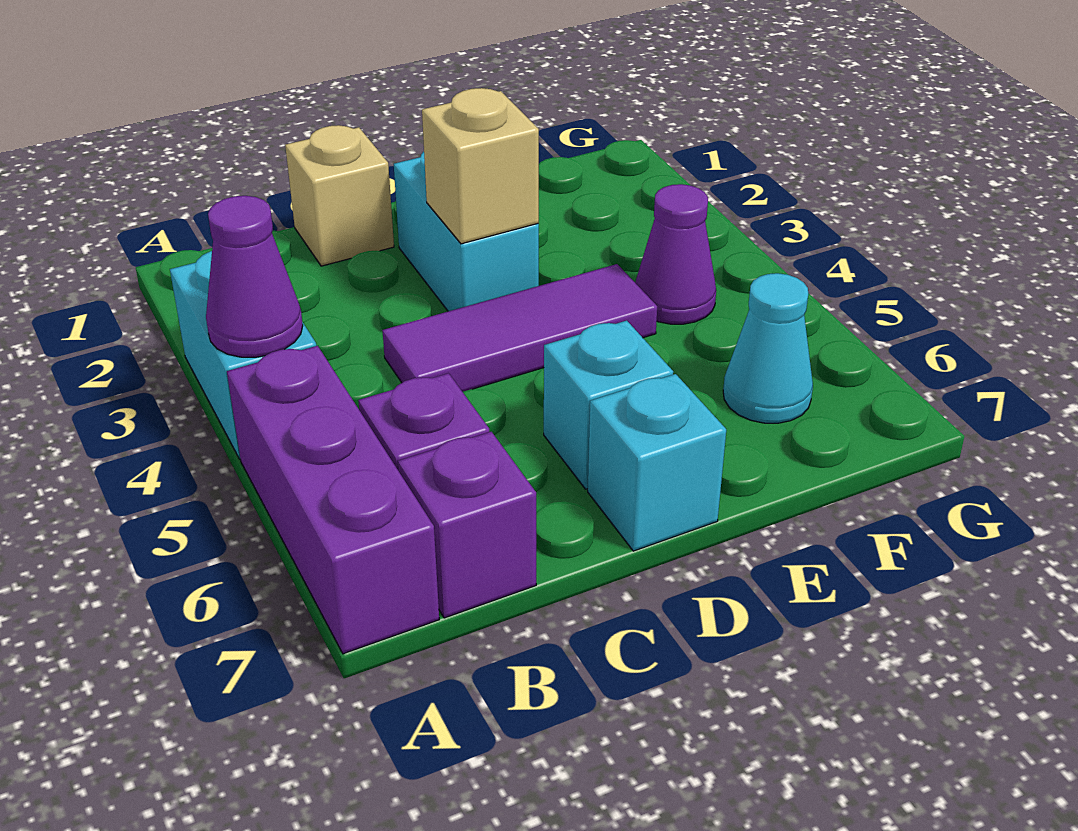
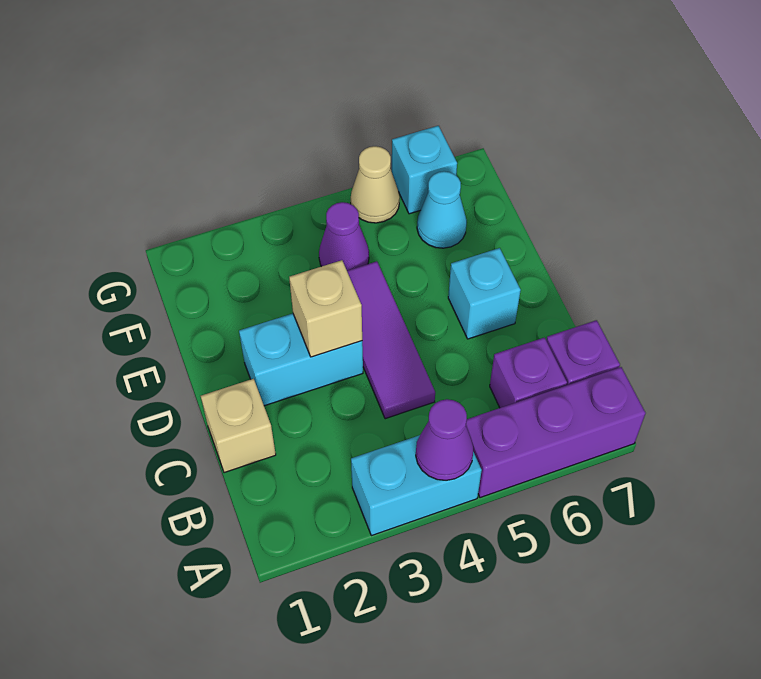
cyan brick D7 level 1 -> cyan brick G6 level 1
none -> tan cone G5 level 1

